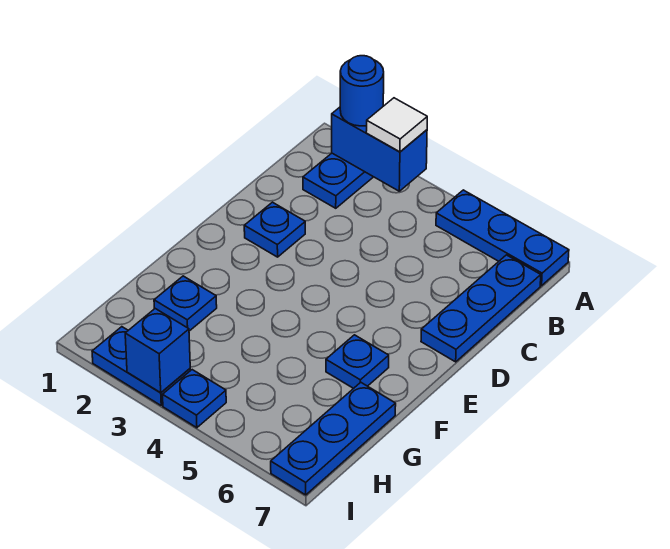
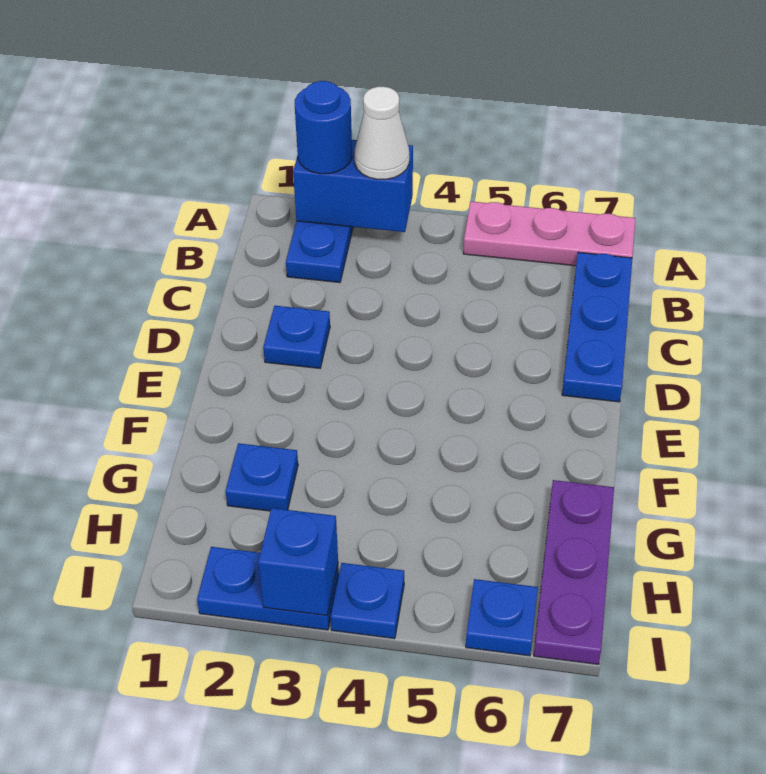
white tile A3 level 3 -> white cone A3 level 3
blue plate A5:A7 level 1 -> pink plate A5:A7 level 1
blue plate F6 level 1 -> blue plate I6 level 1
blue plate G7:I7 level 1 -> purple plate G7:I7 level 1

